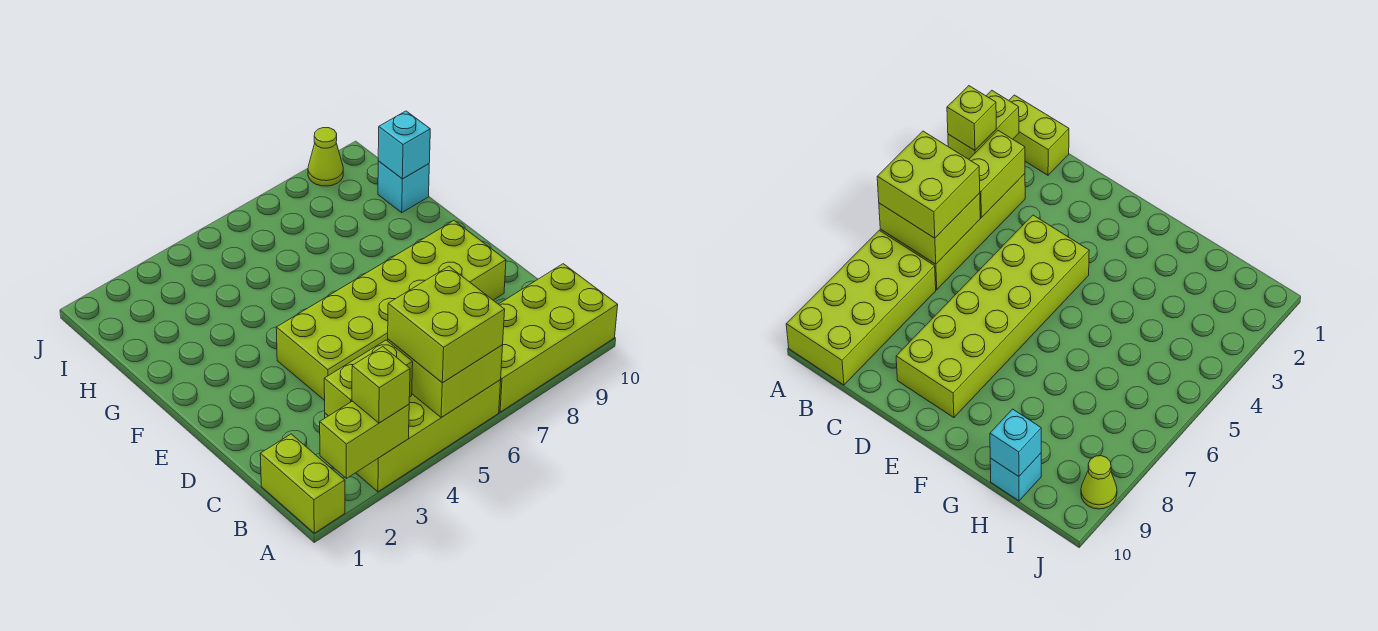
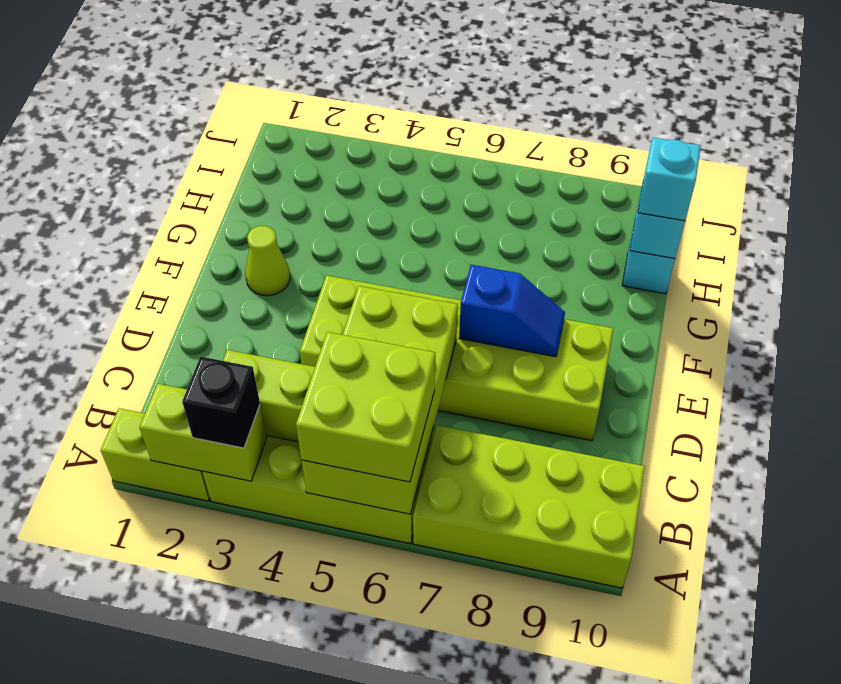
lime brick A1:B1 level 1 -> lime brick A1:A2 level 1
lime brick A3 level 3 -> black brick A3 level 3
lime brick A5:B6 level 2 -> lime brick A5:D6 level 2
none -> blue slope E7:E8 level 2 top 7
none -> cyan brick H10 level 3
lime cone J9 level 1 -> lime cone F2 level 1

